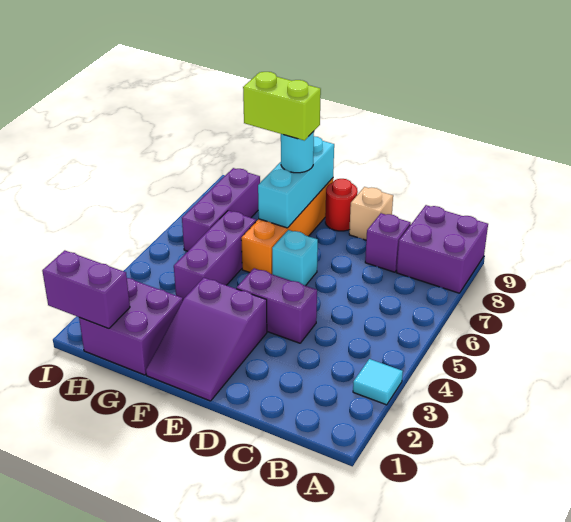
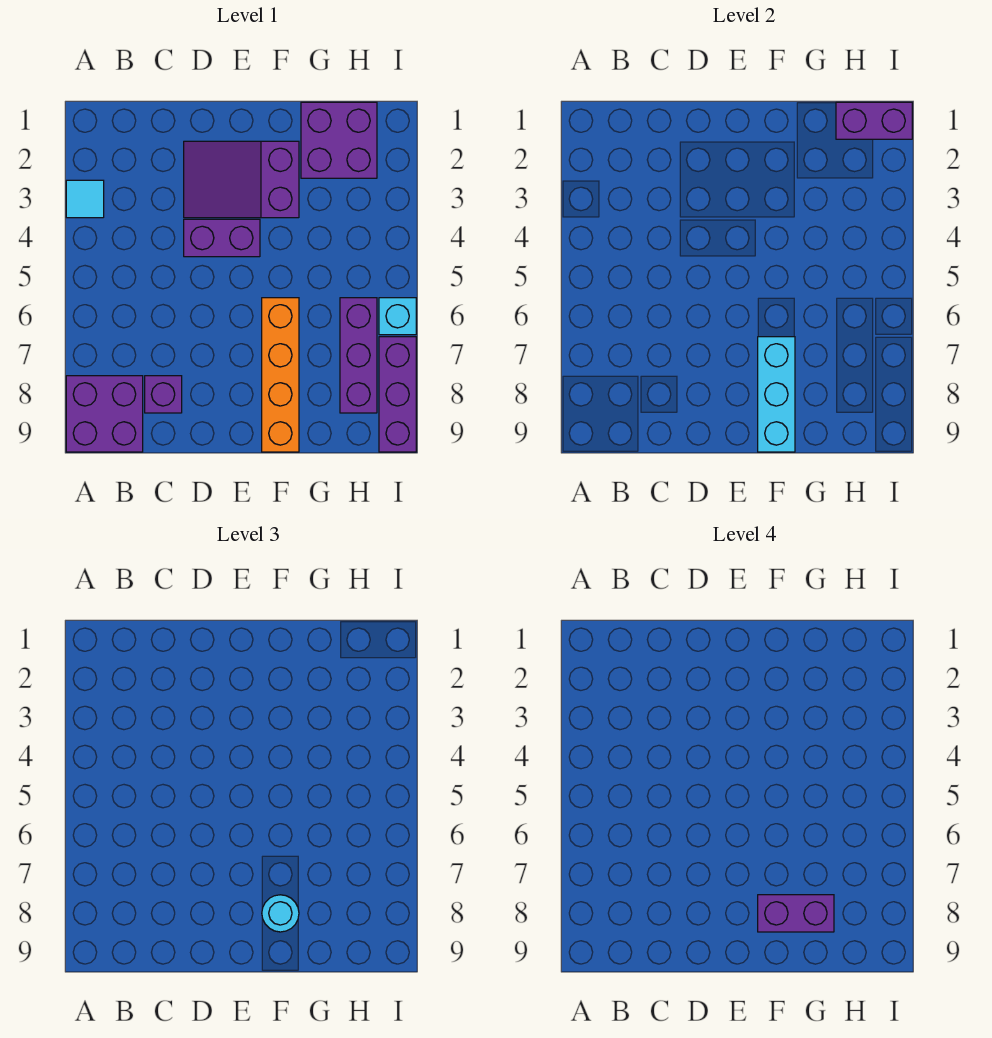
tan brick D9 level 1 -> none
purple slope E1:F3 level 1 top 3 -> purple slope D2:F3 level 1 top F
cyan brick E6 level 1 -> cyan brick I6 level 1
red round brick E9 level 1 -> none
lime brick F8:G8 level 4 -> purple brick F8:G8 level 4
purple brick G4:G6 level 1 -> purple brick I7:I9 level 1

